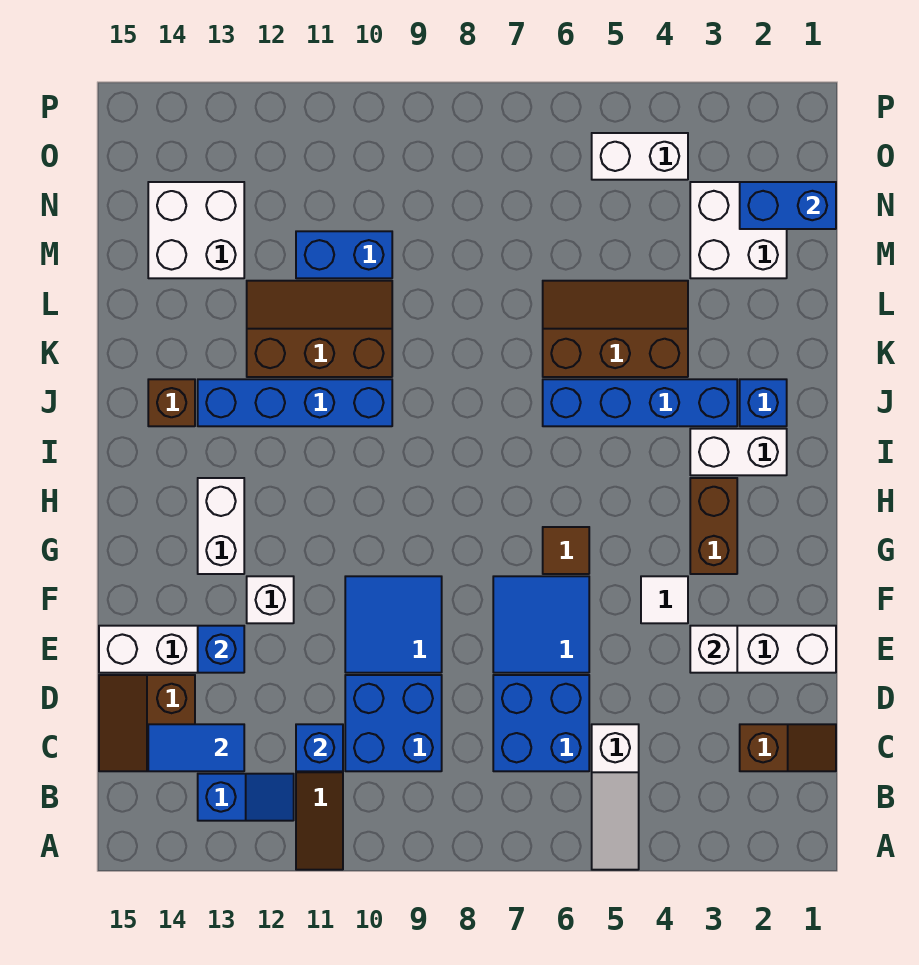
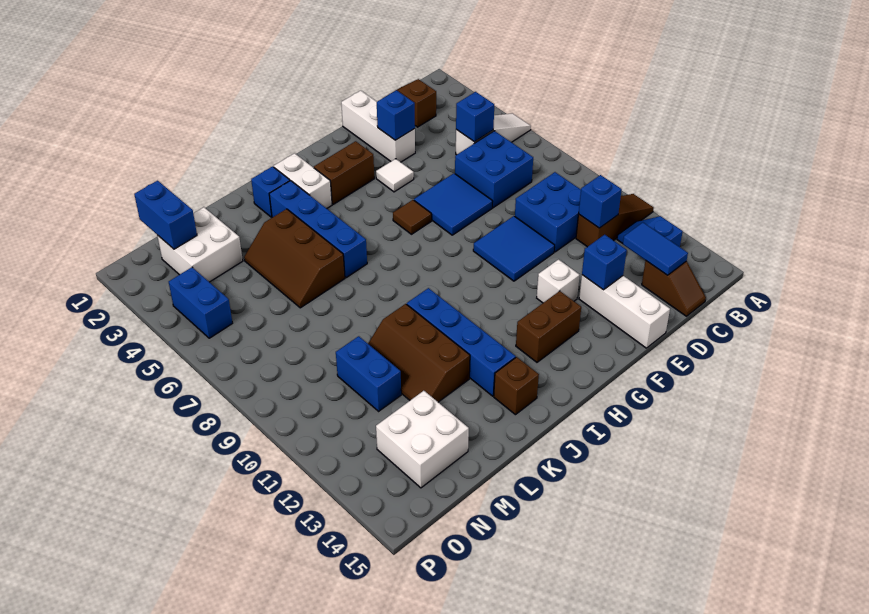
none -> blue brick C5 level 2
brown slope C14:D15 level 1 top 14 -> brown slope C14:C15 level 1 top 14
white brick E3 level 2 -> blue brick E3 level 2
white brick G13:H13 level 1 -> brown brick G13:H13 level 1
white brick O4:O5 level 1 -> blue brick O4:O5 level 1

